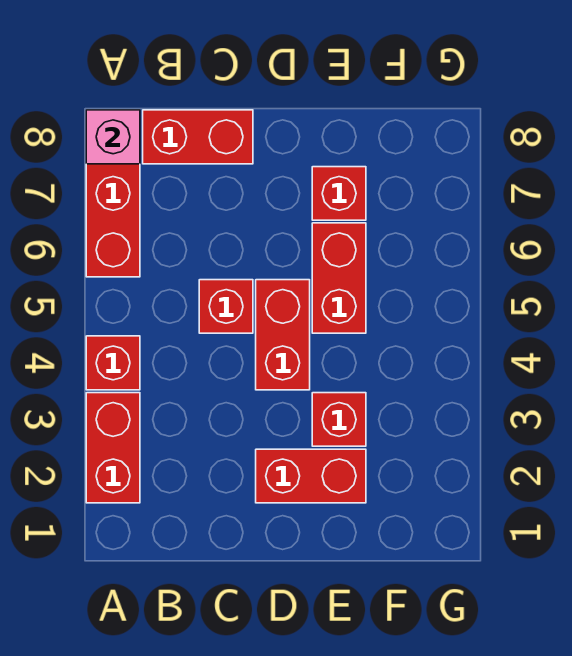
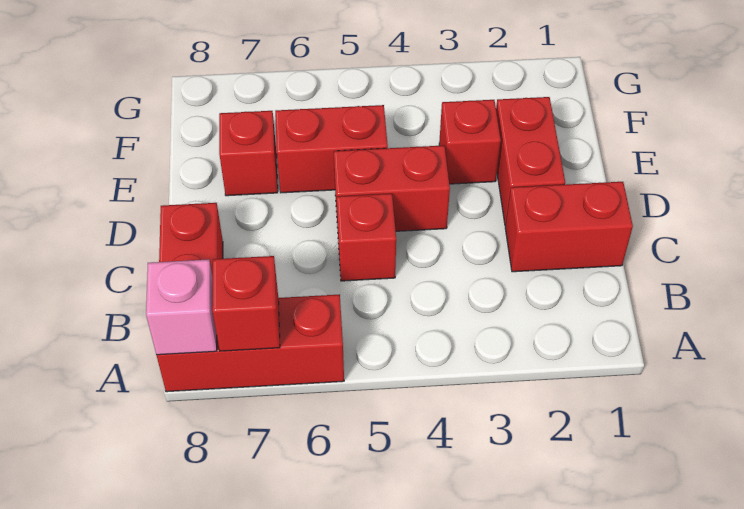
red brick A2:A3 level 1 -> red brick C1:C2 level 1
red brick A4 level 1 -> red brick A7 level 2

